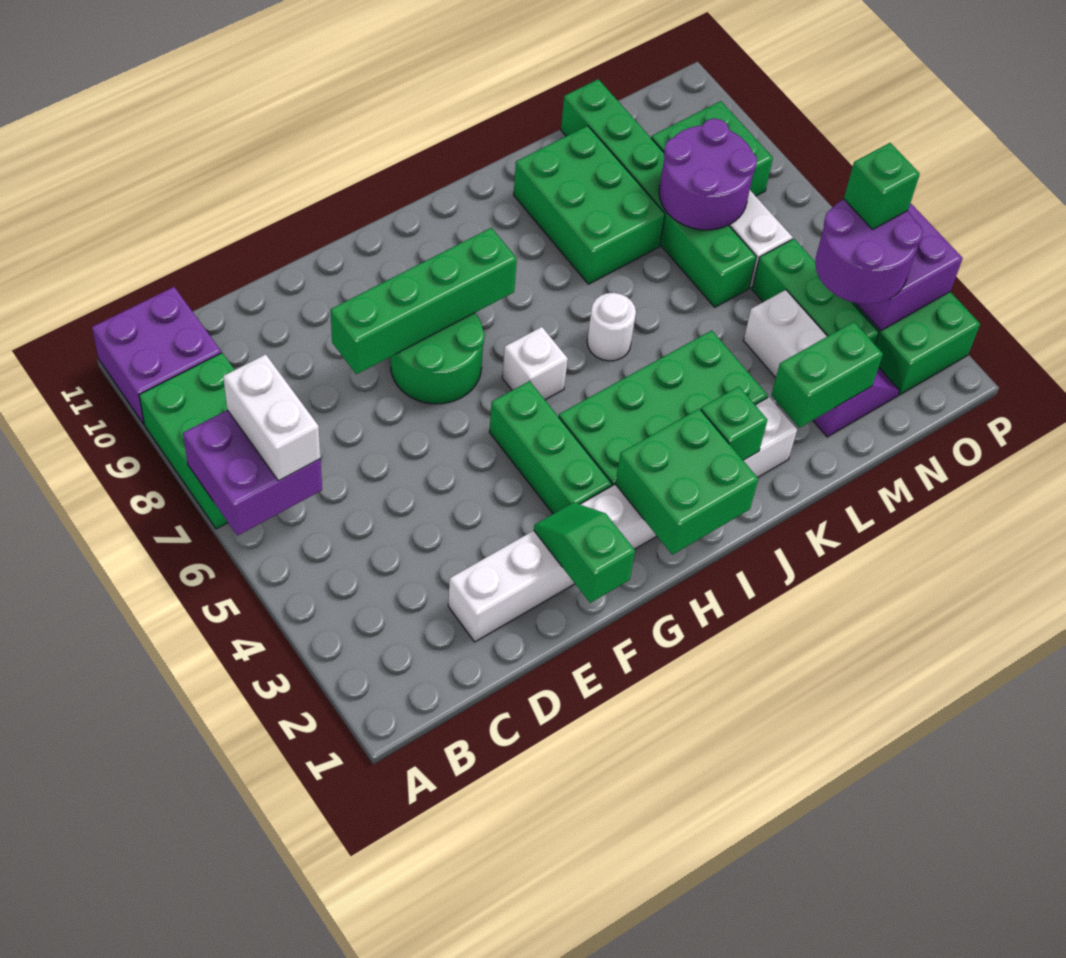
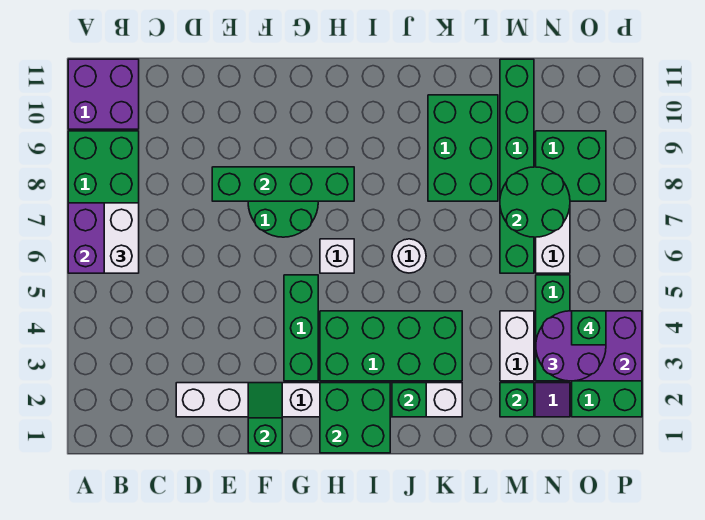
green brick L2:M2 level 2 -> green brick M2 level 2
purple round brick M7:N8 level 2 -> green round brick M7:N8 level 2

